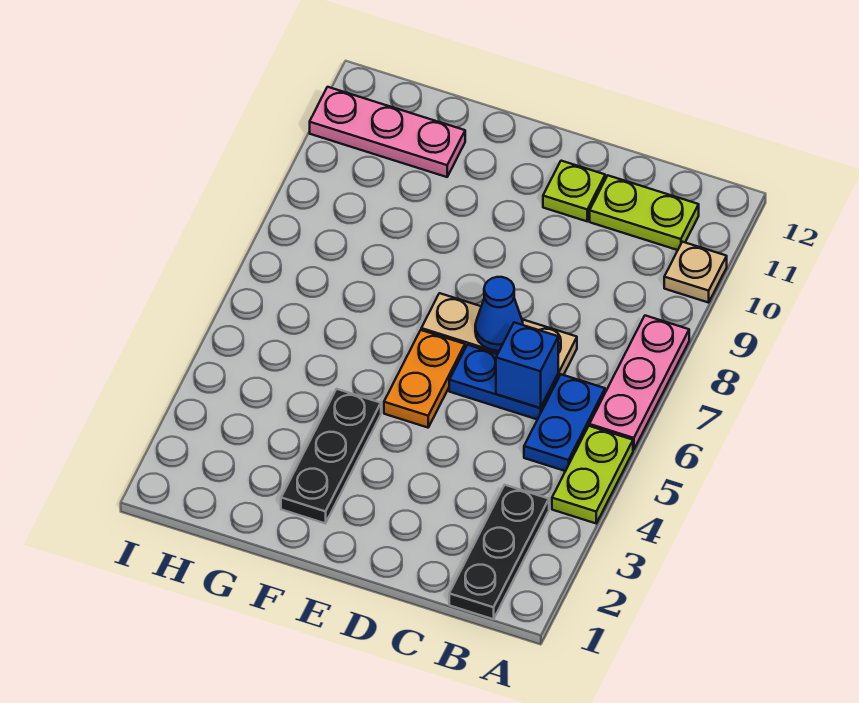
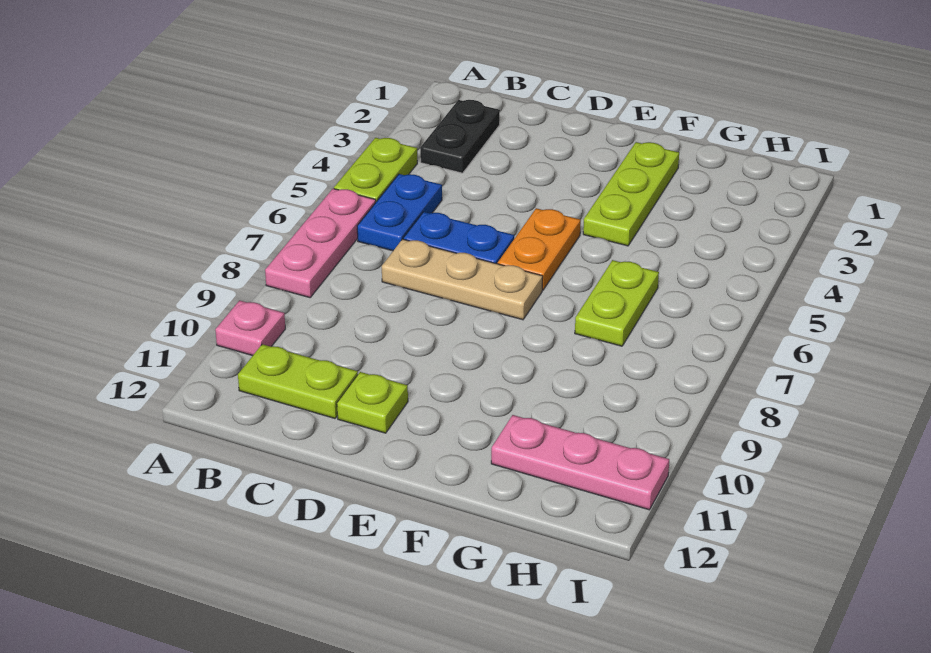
tan plate A10 level 1 -> pink plate A10 level 1
black plate B1:B3 level 1 -> black plate B2:B3 level 1
blue brick C6 level 2 -> none
blue cone D7 level 2 -> none
black plate F2:F4 level 1 -> lime plate F2:F4 level 1
none -> lime plate G6:G7 level 1

